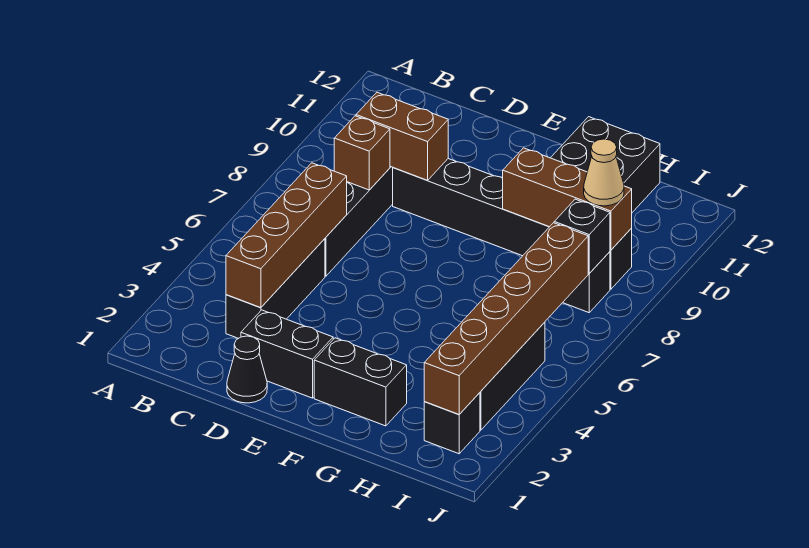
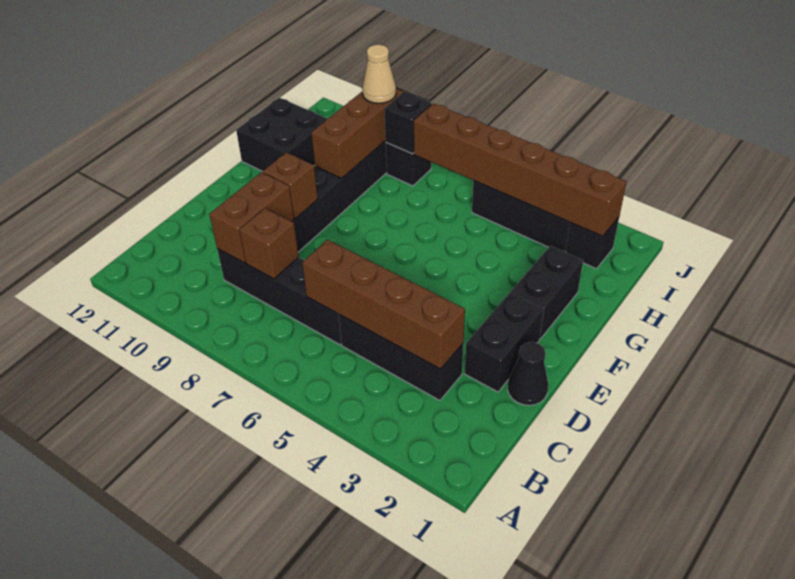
none -> brown brick E9 level 2

